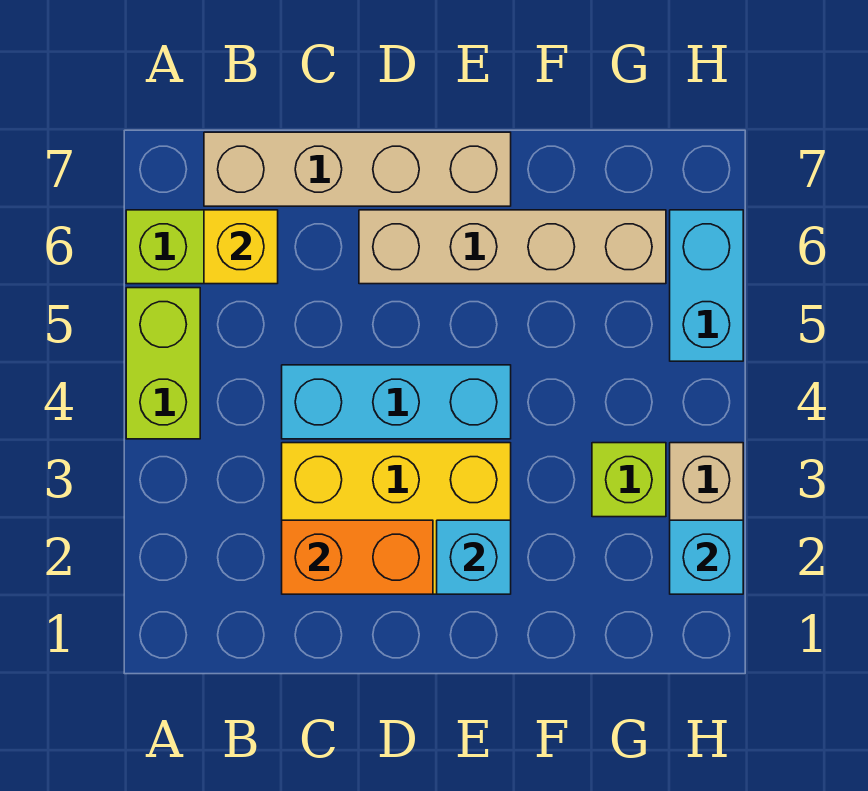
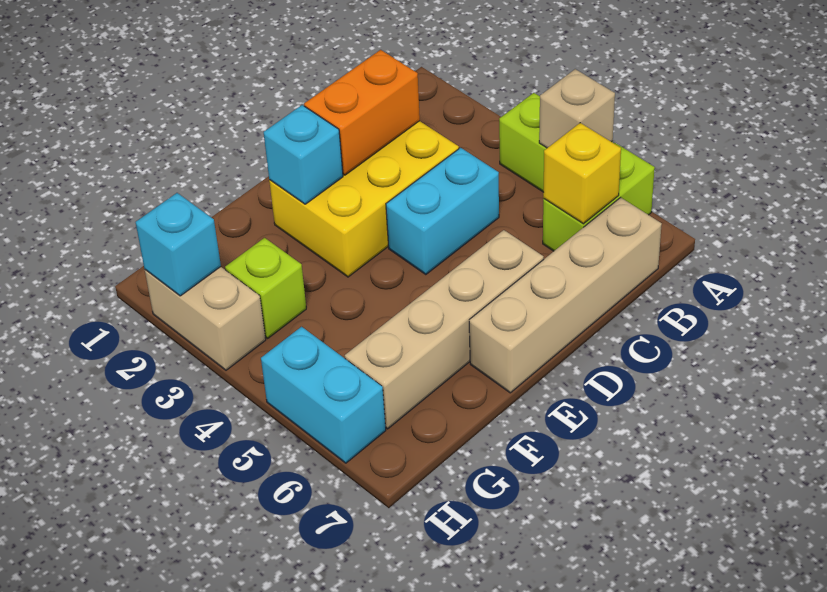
none -> tan brick A5 level 2
cyan brick C4:E4 level 1 -> cyan brick C4:D4 level 1

